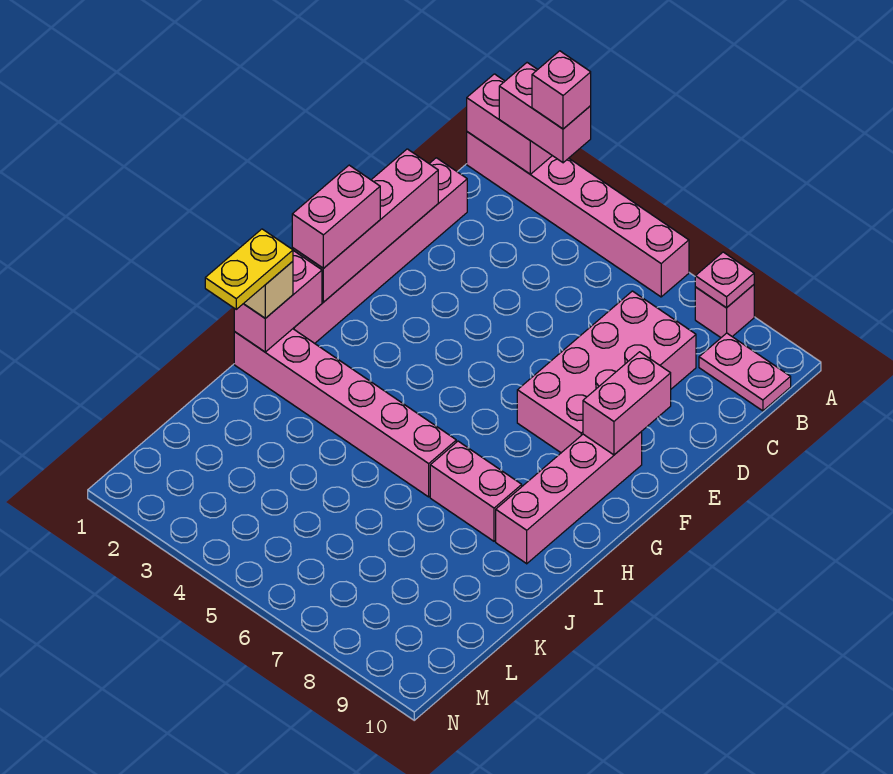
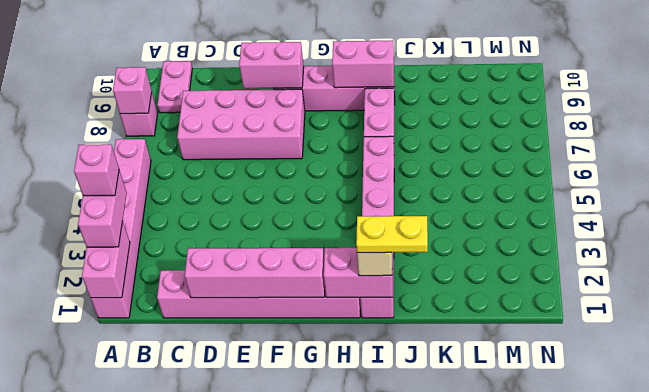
pink plate A8 level 2 -> pink brick A8 level 2
pink brick F1:G1 level 3 -> pink brick H9:I9 level 2

